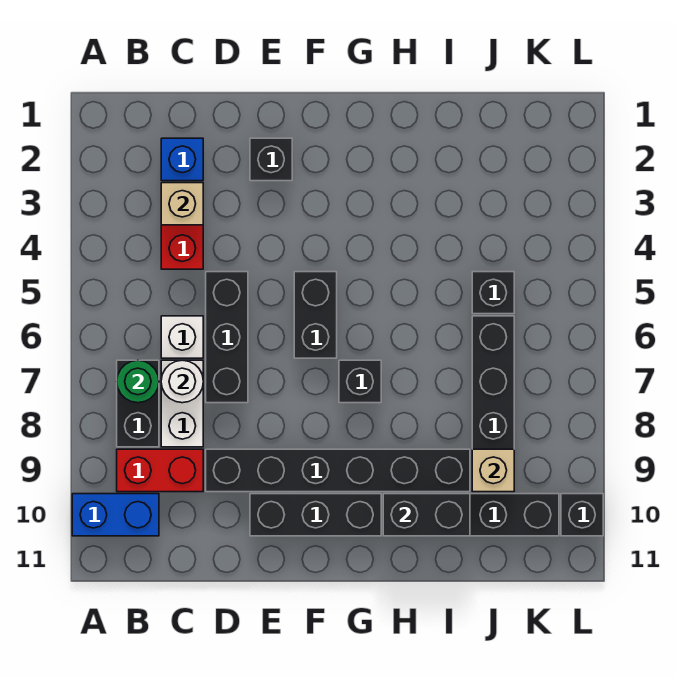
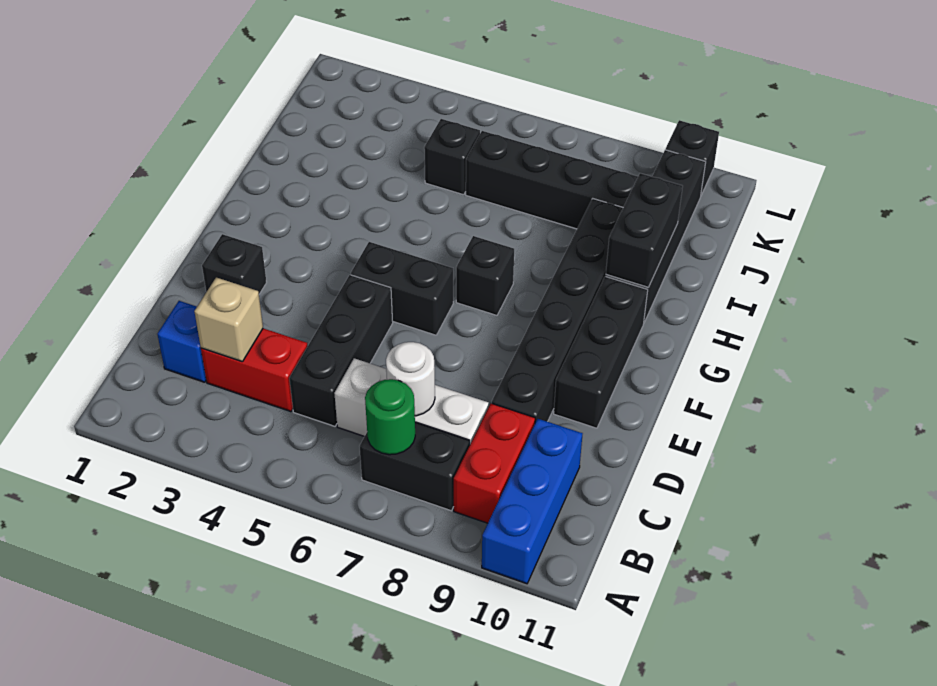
blue brick A10:B10 level 1 -> blue brick A10:C10 level 1
black brick D5:D7 level 1 -> black brick C5:E5 level 1
tan brick J9 level 2 -> none

